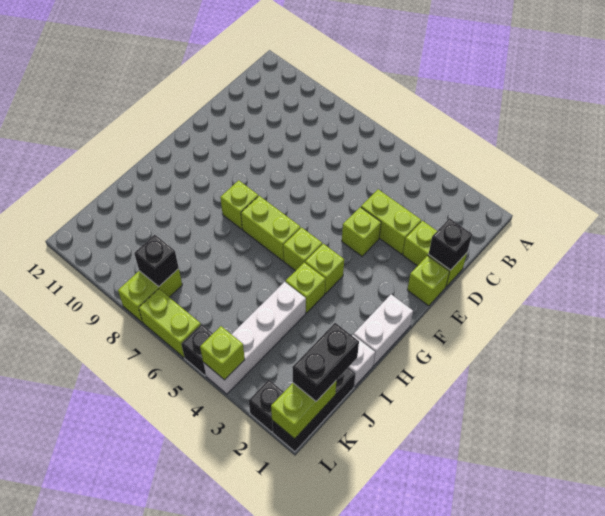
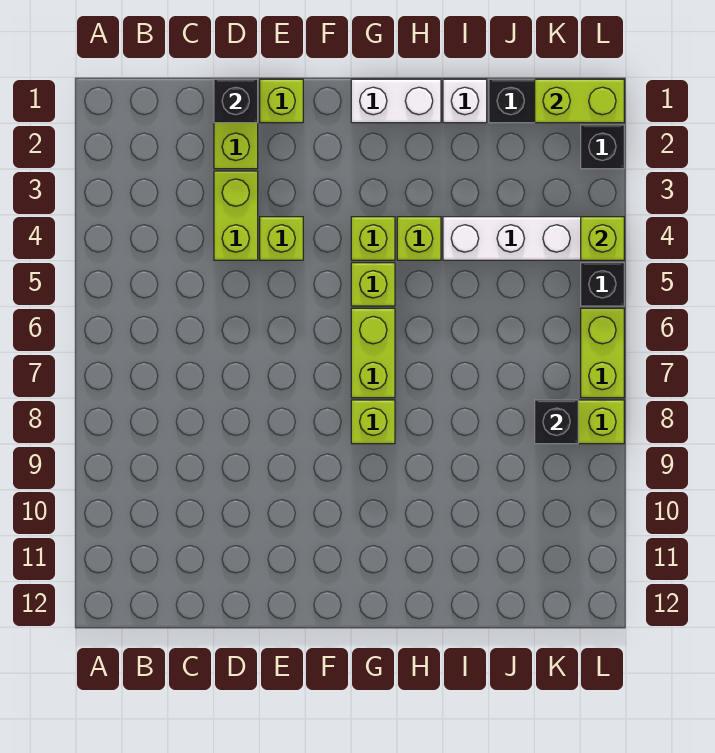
black brick J1:K1 level 3 -> none

